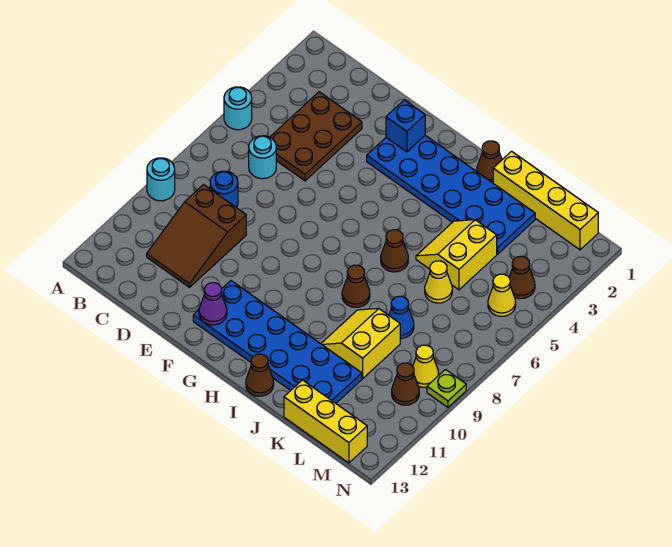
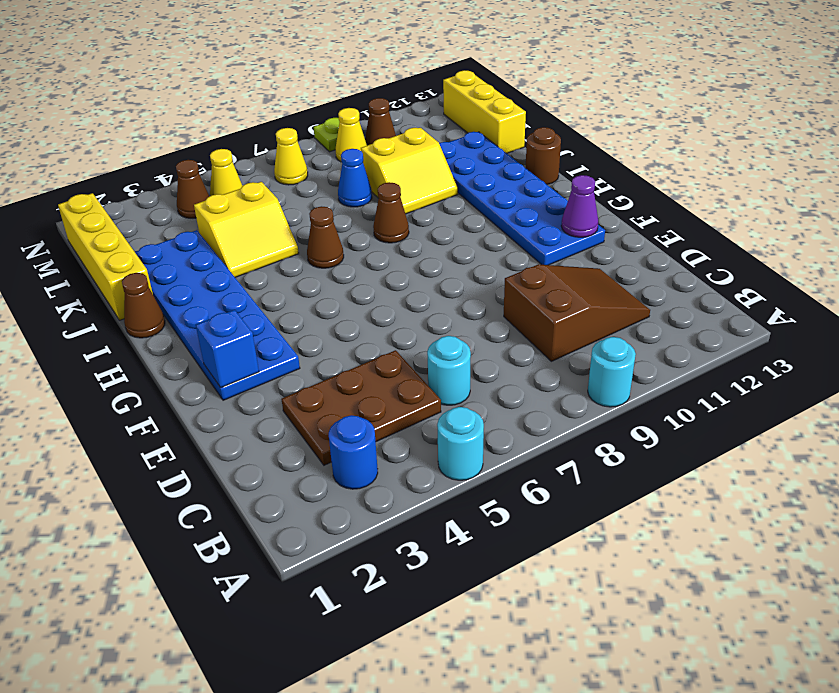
blue round brick C8 level 1 -> blue round brick B3 level 1
brown cone I13 level 1 -> brown round brick I13 level 1
yellow cone K6 level 1 -> yellow cone M7 level 1

